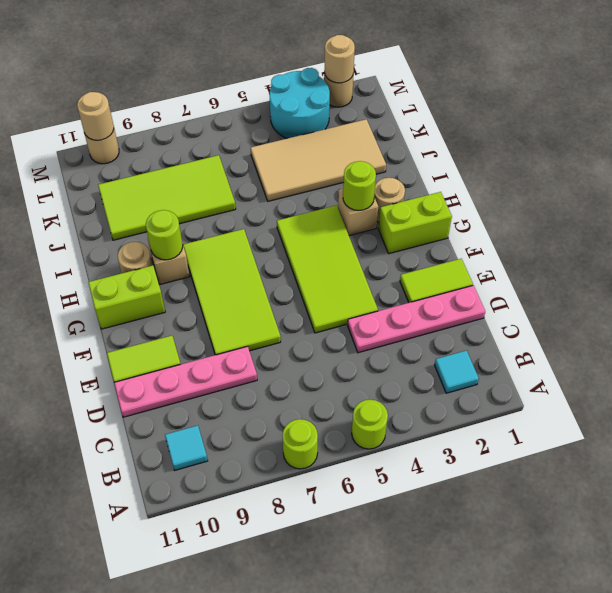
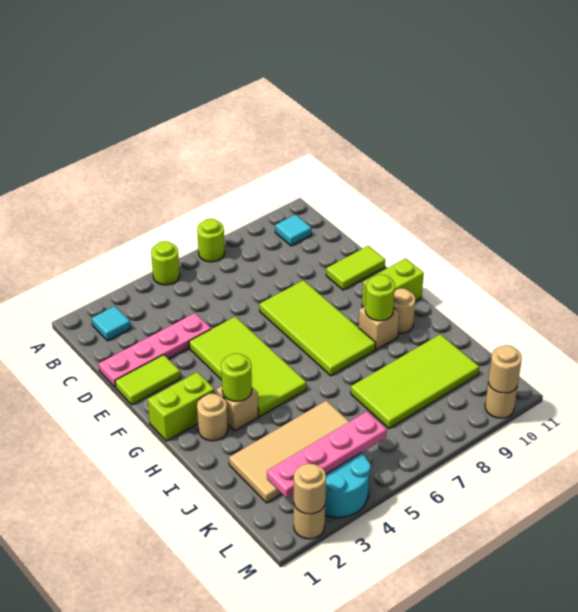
pink plate D8:D11 level 1 -> pink plate L2:L5 level 2

